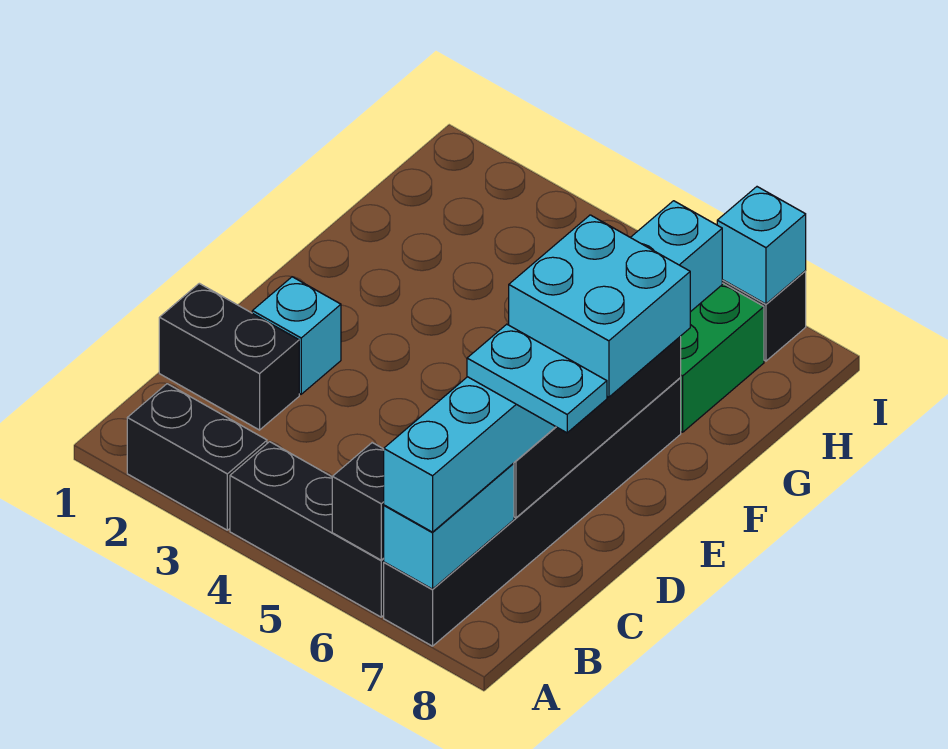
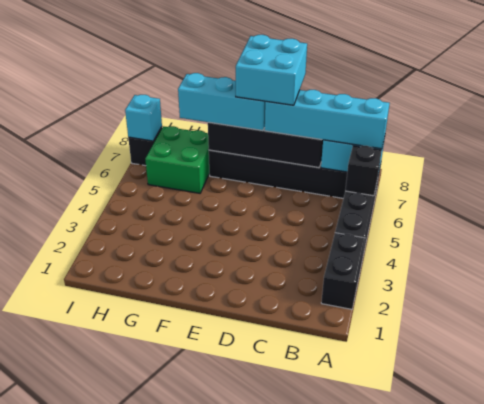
black brick C1:C2 level 1 -> none
cyan plate C7:C8 level 4 -> none
cyan brick D2 level 1 -> none

